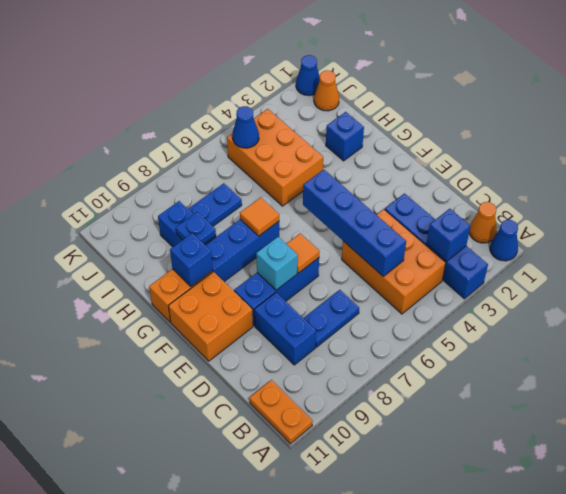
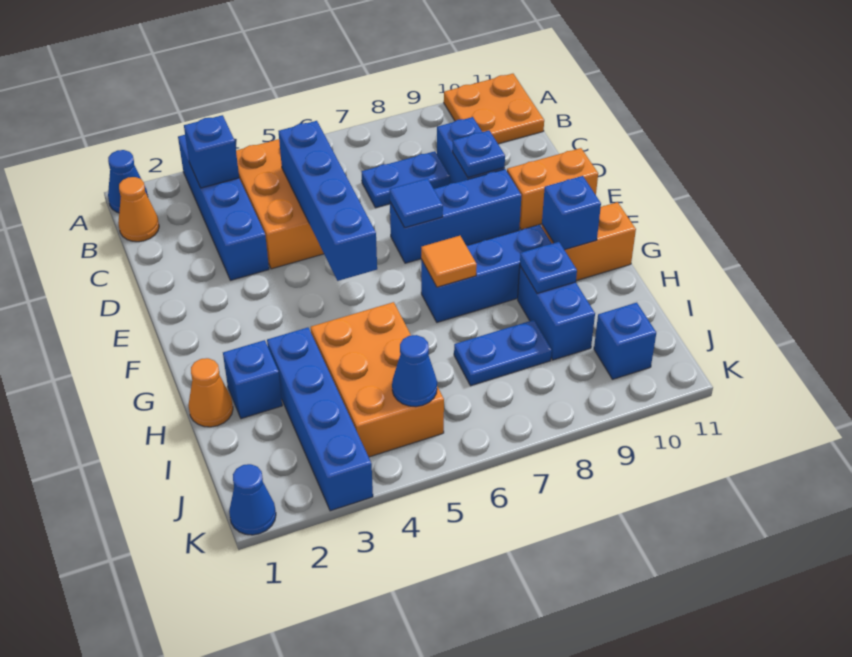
orange plate A11:B11 level 1 -> orange plate A10:B11 level 1
none -> blue plate D9 level 2
orange tile E7 level 2 -> blue tile E7 level 2
cyan brick E8 level 2 -> none
orange brick E10:F11 level 1 -> orange brick E10:E11 level 1
none -> blue brick H3:K3 level 1
orange cone J1 level 1 -> orange cone H1 level 1
none -> blue brick J10 level 1

